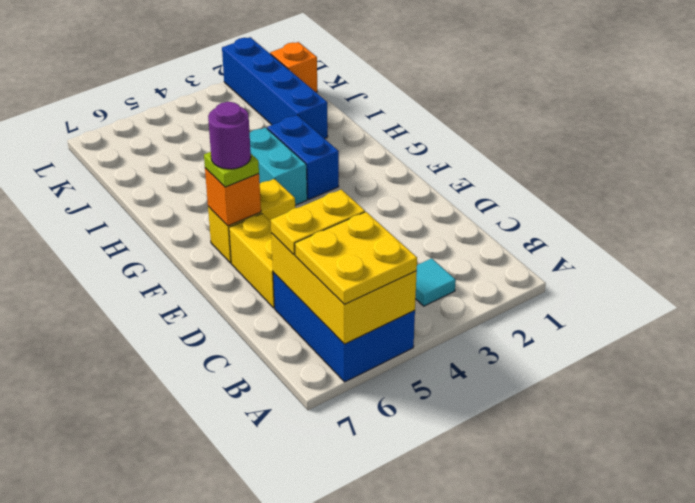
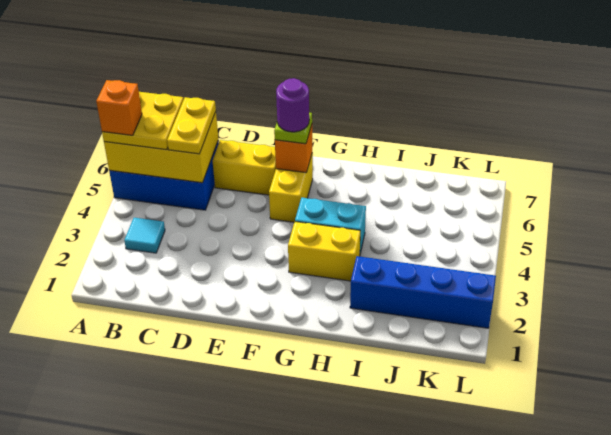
blue brick G3:H3 level 1 -> yellow brick G3:H3 level 1
orange brick K1 level 1 -> orange brick A5 level 4

